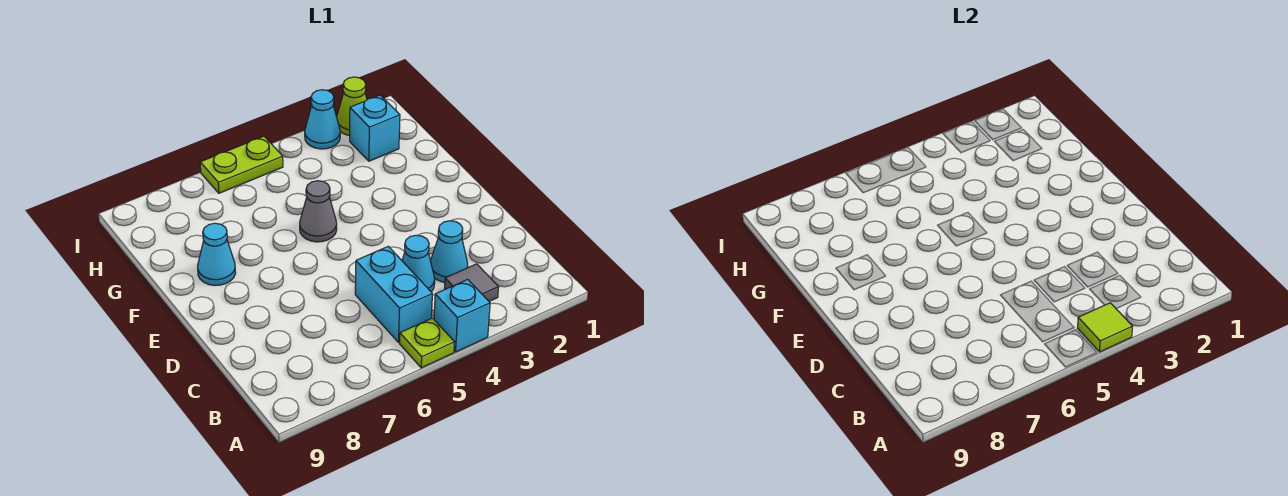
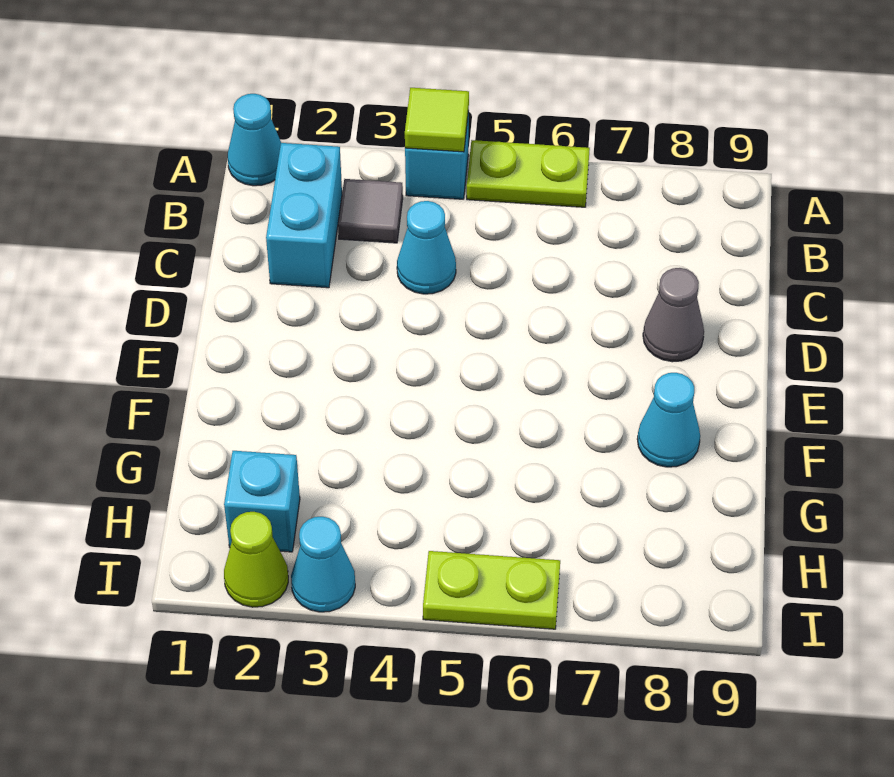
lime plate A5 level 1 -> lime plate A5:A6 level 1
cyan brick B5:C5 level 1 -> cyan brick B2:C2 level 1
cyan cone C3 level 1 -> cyan cone A1 level 1
grey cone F5 level 1 -> grey cone D8 level 1

